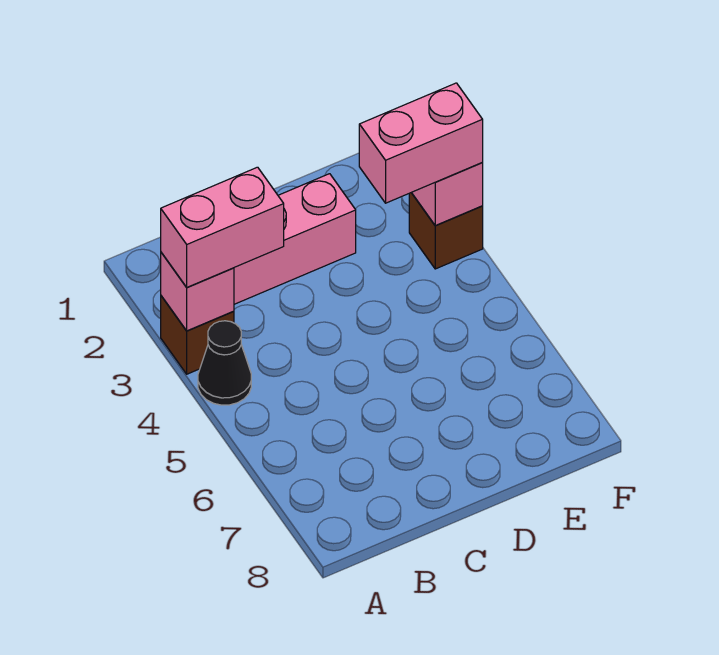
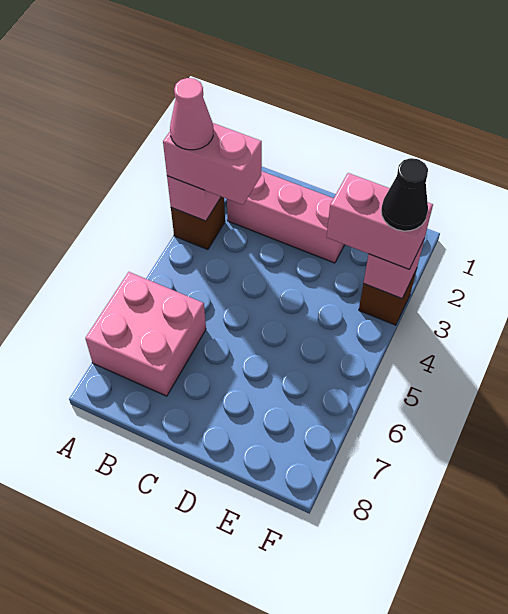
none -> pink cone A3 level 4
black cone A4 level 1 -> black cone F3 level 4
none -> pink brick A6:B7 level 1

